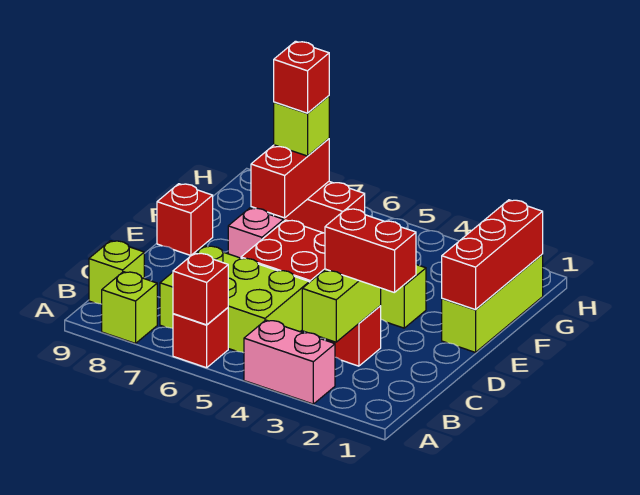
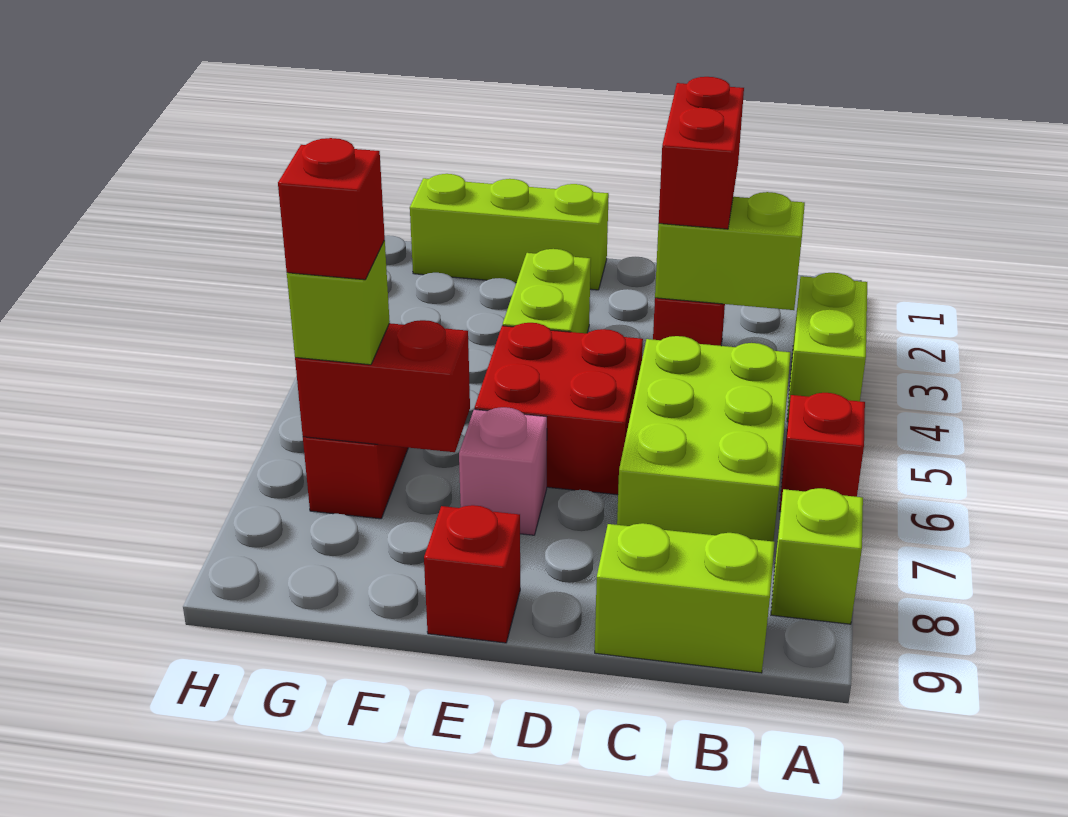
pink brick A3:A4 level 1 -> lime brick A3:A4 level 1
red brick A6 level 2 -> none
lime brick B9 level 1 -> lime brick B9:C9 level 1
red brick E1:G1 level 2 -> none

